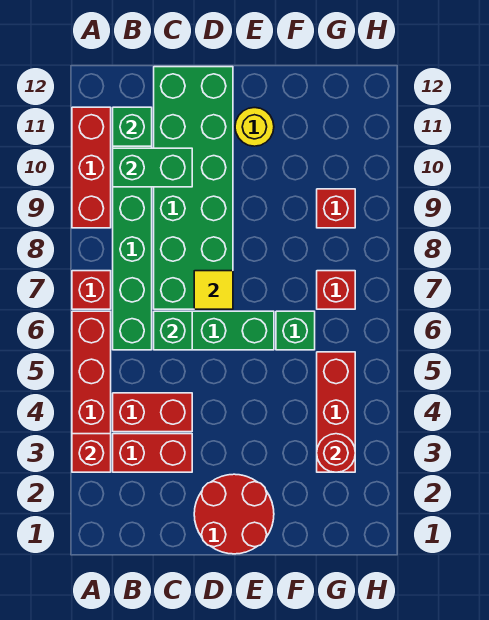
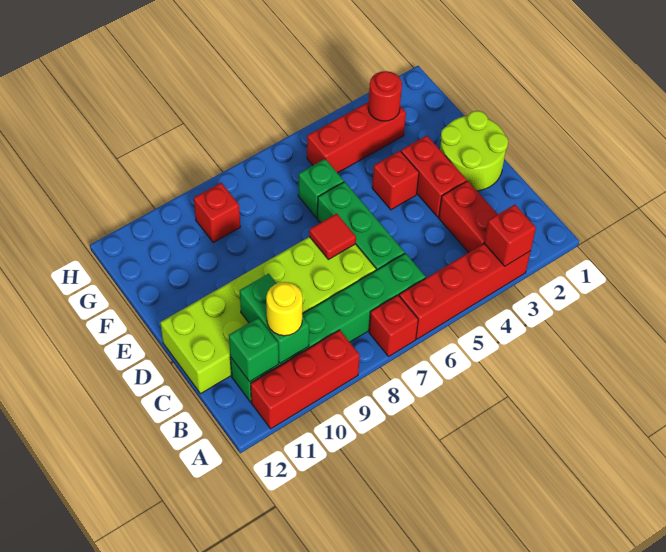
red brick B4:C4 level 1 -> red brick D3:E3 level 1
green brick C6 level 2 -> none
green brick C7:D12 level 1 -> lime brick C7:D12 level 1
red round brick D1:E2 level 1 -> lime round brick D1:E2 level 1
yellow tile D7 level 2 -> red tile D7 level 2
yellow round brick E11 level 1 -> yellow round brick B10 level 3
red brick G7 level 1 -> red brick E4 level 1

